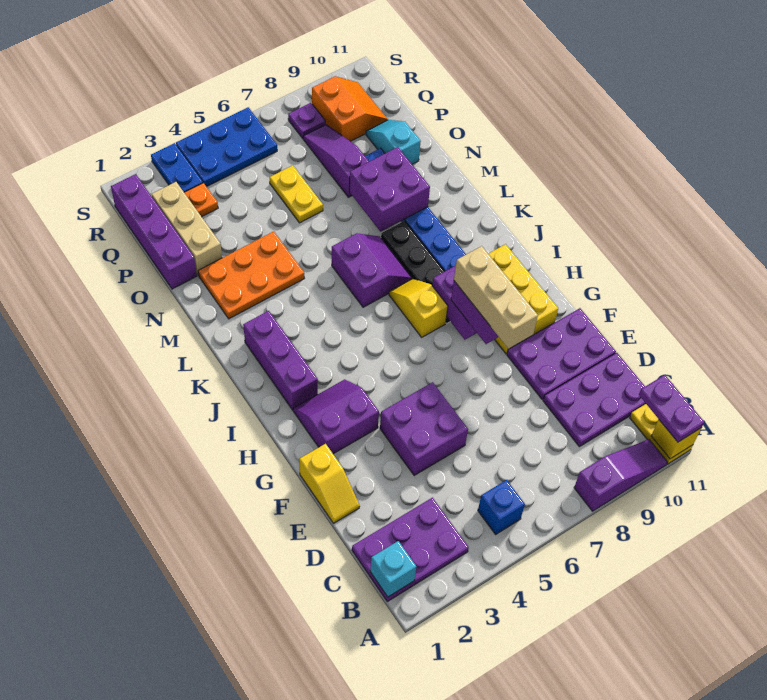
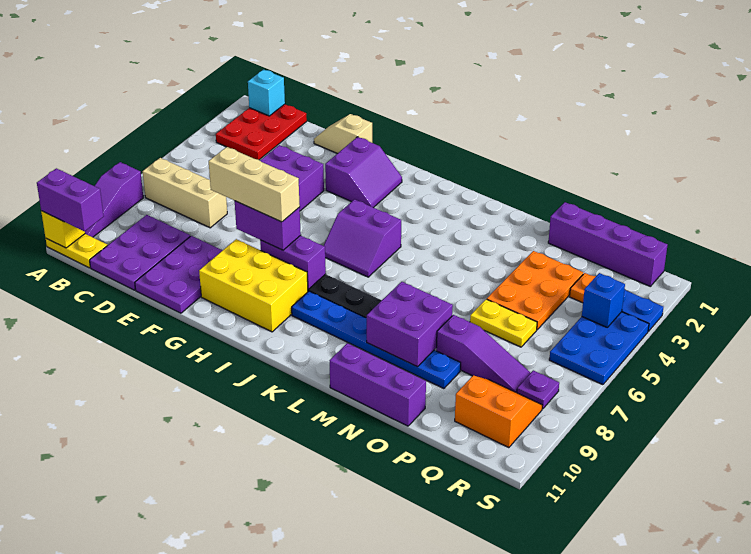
purple plate A11:B11 level 3 -> purple brick A11:B11 level 3
purple plate B1:C3 level 1 -> red plate B1:C3 level 1
blue brick B5 level 1 -> blue brick R4 level 2
yellow slope E1:F1 level 1 top F -> tan slope E1:F1 level 1 top F
purple brick I2:K2 level 1 -> purple brick M11:O11 level 1
yellow slope I7:J7 level 1 top I -> none
purple slope K6:L7 level 1 top 6 -> purple slope I5:J6 level 1 top 5
orange plate M2:N4 level 1 -> orange plate O3:P5 level 1
tan brick O2:Q2 level 1 -> tan brick B7:D7 level 1
cyan slope O10:P10 level 1 top O -> none
orange slope Q9:R10 level 1 top 9 -> orange slope Q9:R10 level 1 top 10

